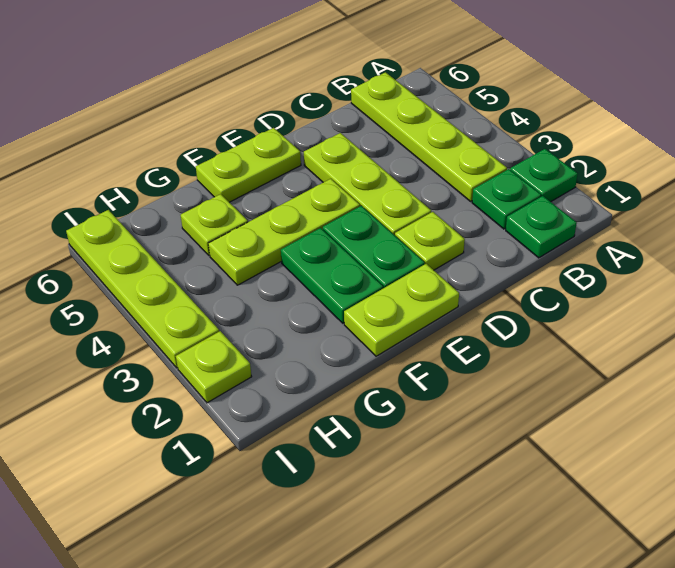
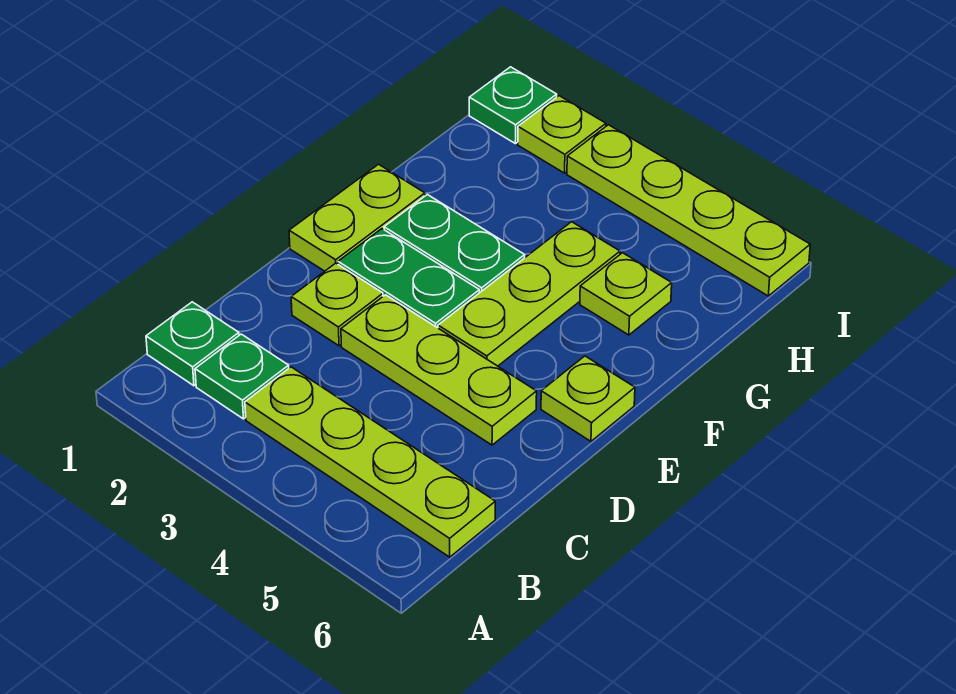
green plate A2 level 1 -> green plate I1 level 1
lime plate E6:F6 level 1 -> lime plate E6 level 1

